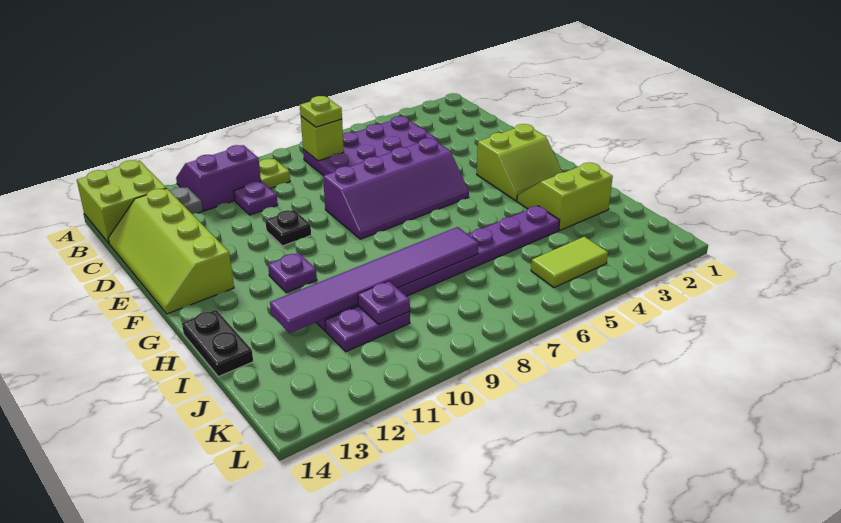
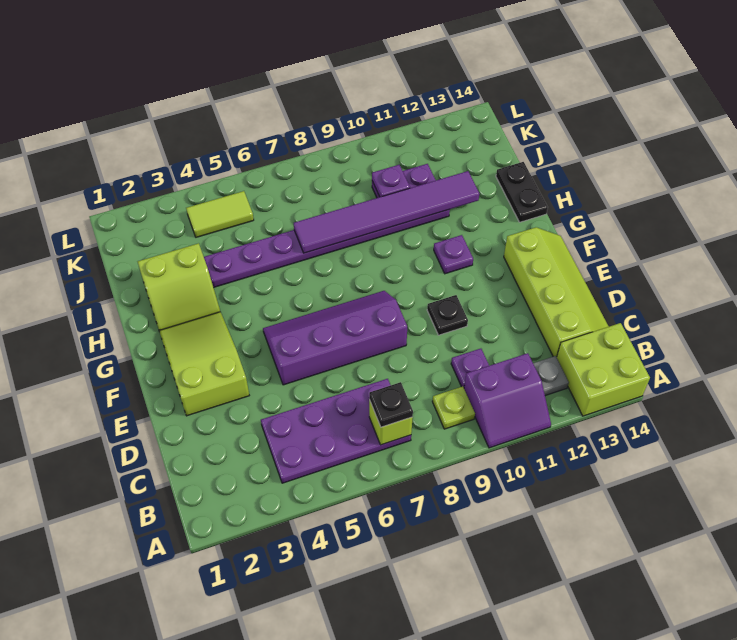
lime plate B7 level 3 -> black plate B7 level 3
lime slope F2:G3 level 1 top F -> lime slope E2:G3 level 1 top E

